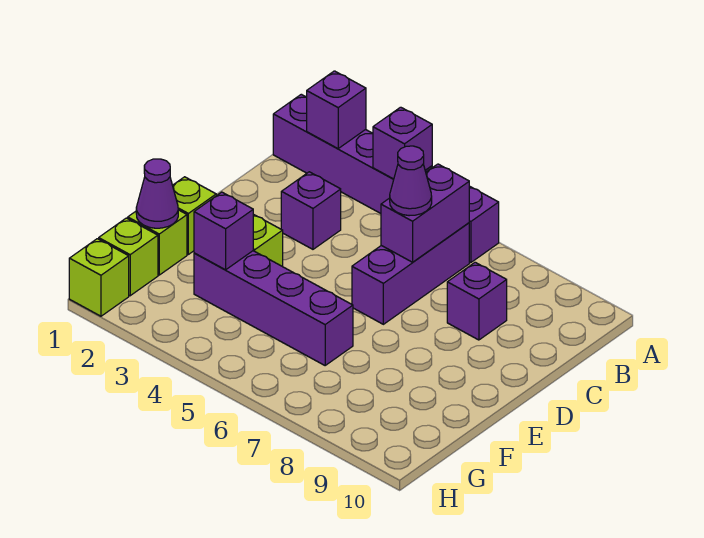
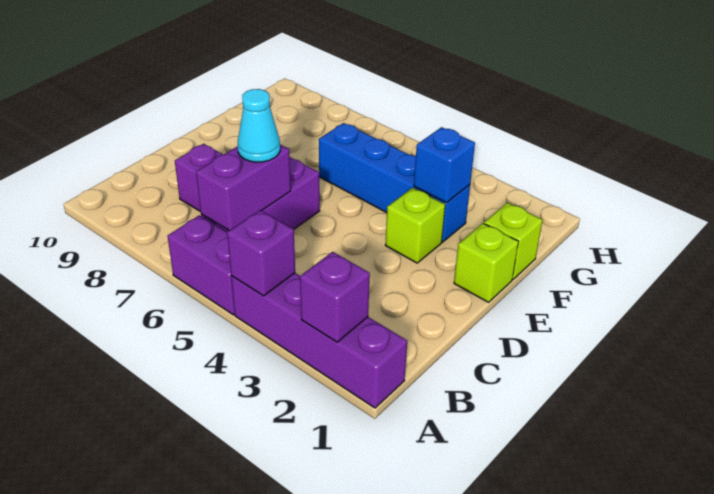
purple brick C3 level 1 -> none
purple cone C6 level 3 -> cyan cone C6 level 3
purple cone F1 level 2 -> none
purple brick F3:F6 level 1 -> blue brick F3:F6 level 1
purple brick F3 level 2 -> blue brick F3 level 2
lime brick G1 level 1 -> none
lime brick H1 level 1 -> none

